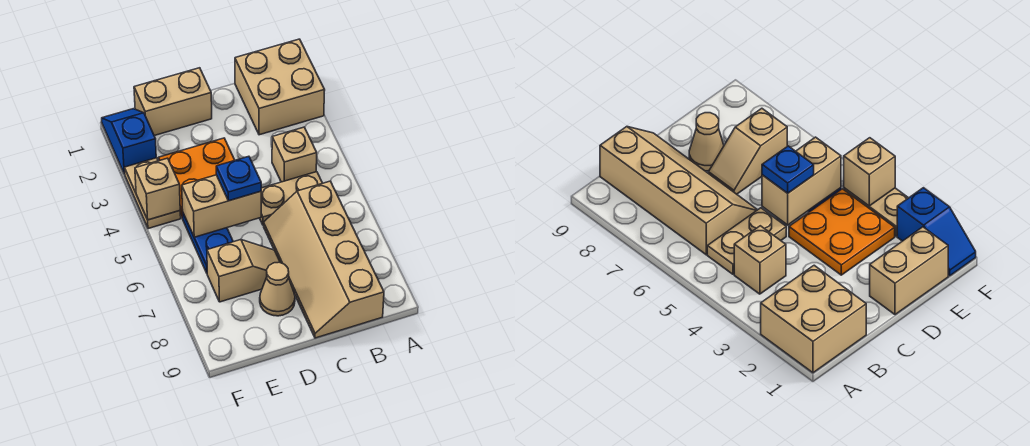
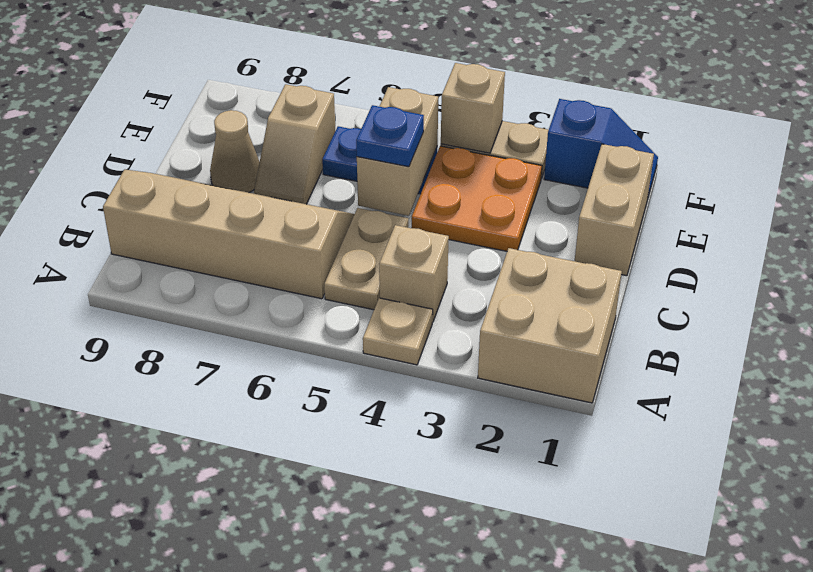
none -> tan plate A4 level 1

